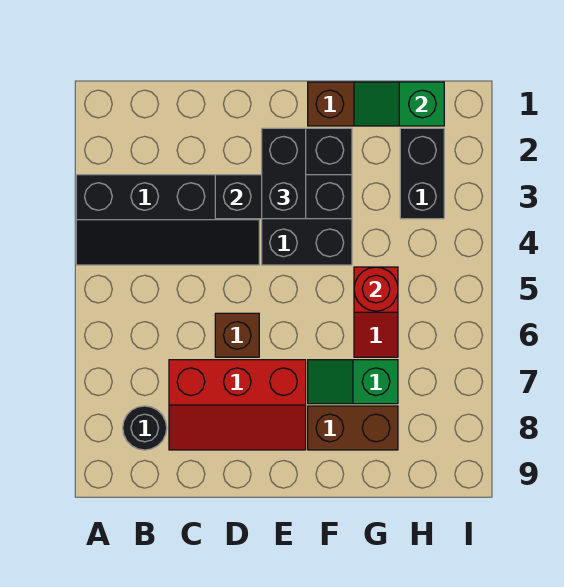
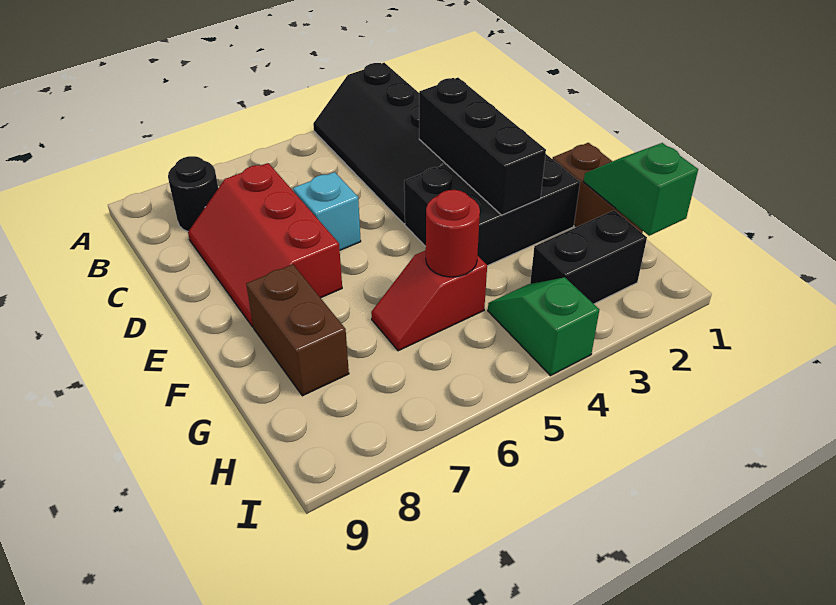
brown brick D6 level 1 -> cyan brick D6 level 1
black brick E2:E3 level 3 -> none
green slope F7:G7 level 1 top G -> green slope H4:I4 level 1 top I

